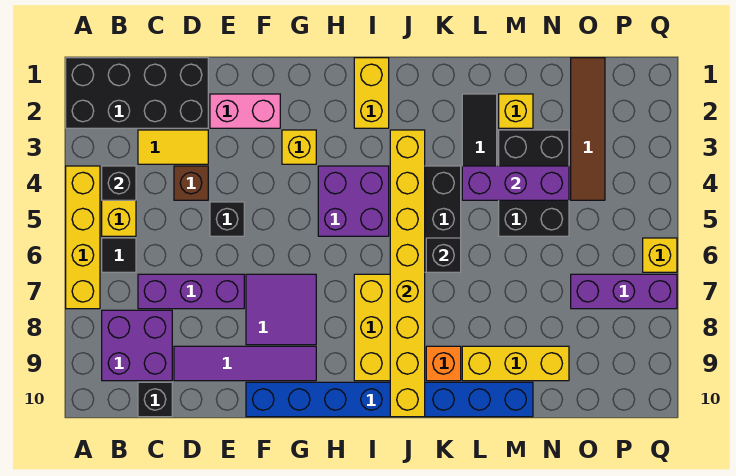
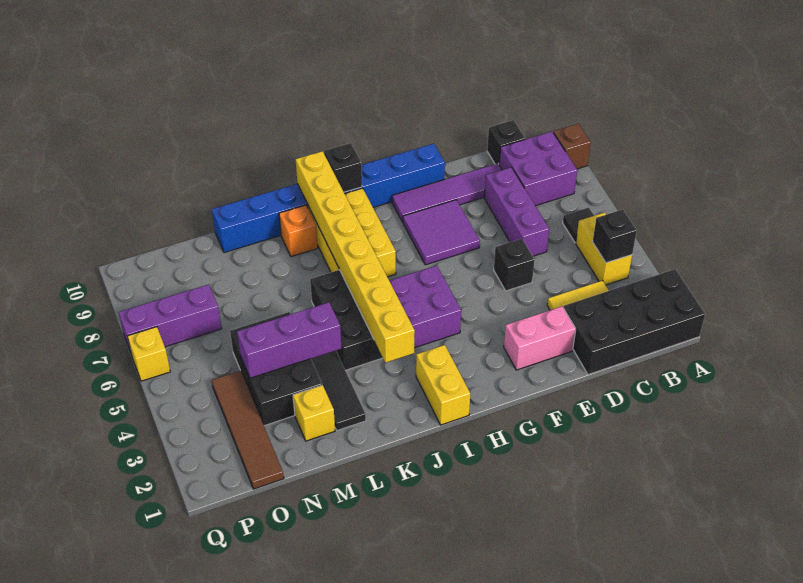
yellow brick A4:A7 level 1 -> none
purple brick C7:E7 level 1 -> purple brick D6:D8 level 1
brown brick D4 level 1 -> brown brick A9 level 1
yellow brick G3 level 1 -> none
black brick K6 level 2 -> black brick I10 level 2
yellow brick L9:N9 level 1 -> none

